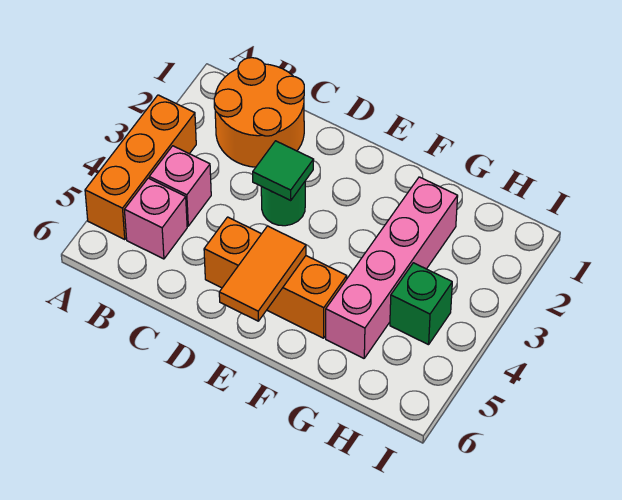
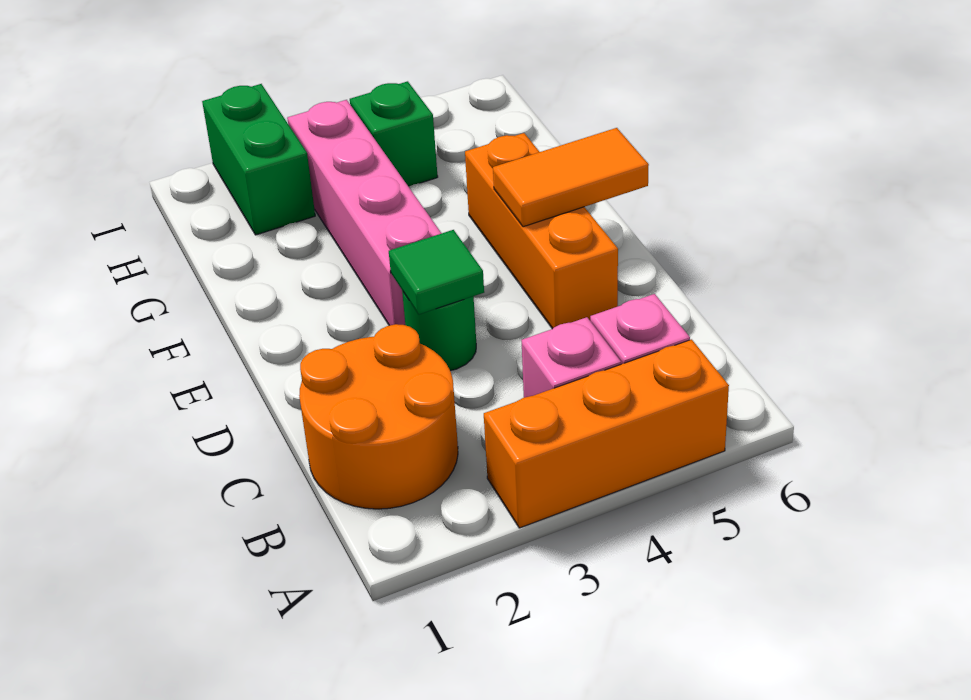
pink brick G2:G5 level 1 -> pink brick E3:H3 level 1
none -> green brick H2:I2 level 1

